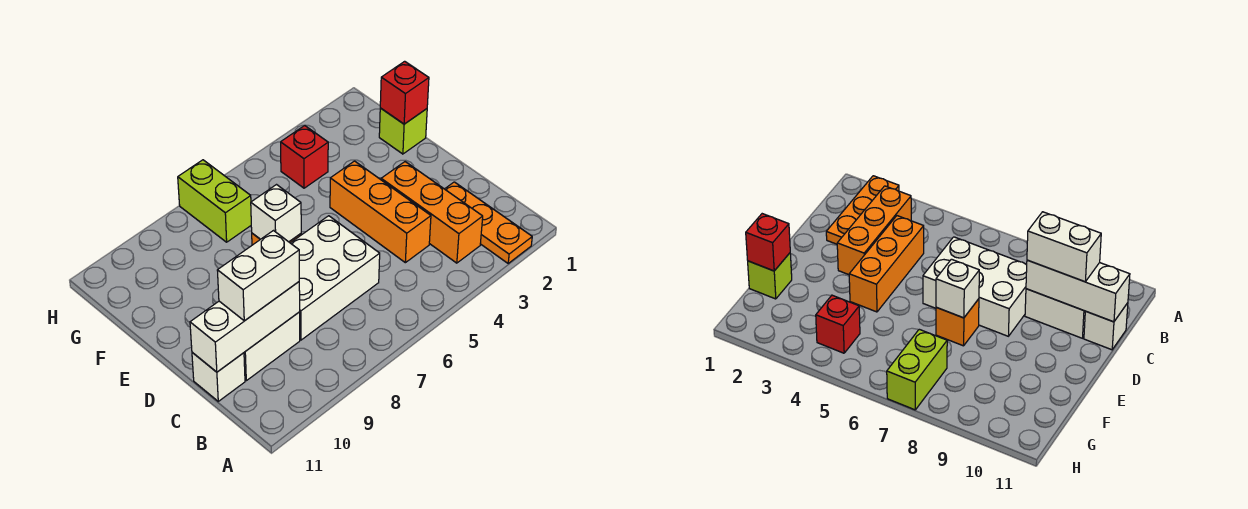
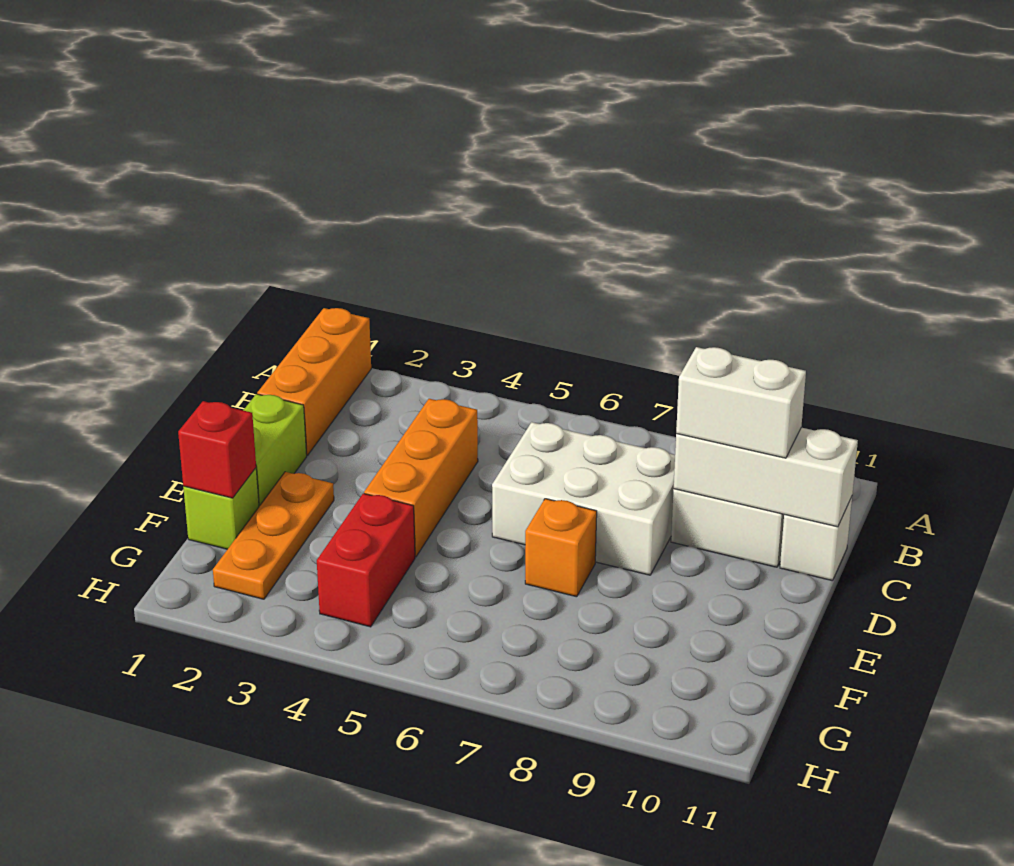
orange plate A2:C2 level 1 -> orange plate E2:G2 level 1
orange brick B3:D3 level 1 -> orange brick A1:C1 level 1
white brick E7 level 2 -> none
red brick G4 level 1 -> red brick F4:G4 level 1
lime brick G7:H7 level 1 -> lime brick D1:E1 level 1

